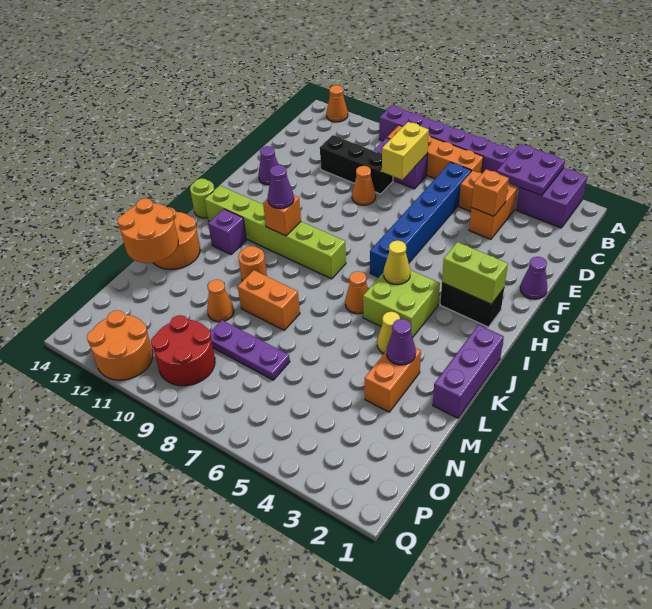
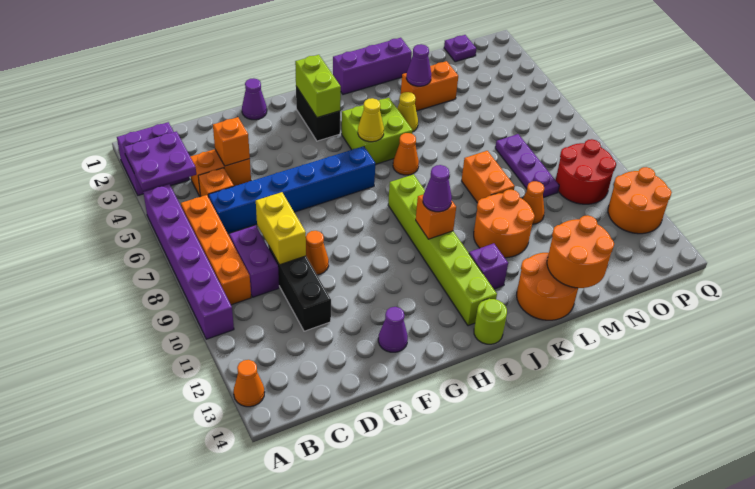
yellow brick C8:D8 level 2 -> yellow brick D8:D9 level 2
orange round brick K10 level 1 -> orange round brick K10:L11 level 1
none -> purple plate O1 level 1

